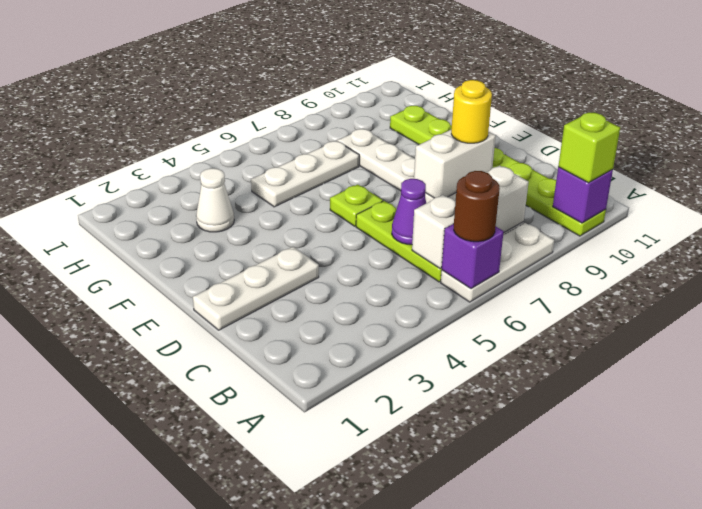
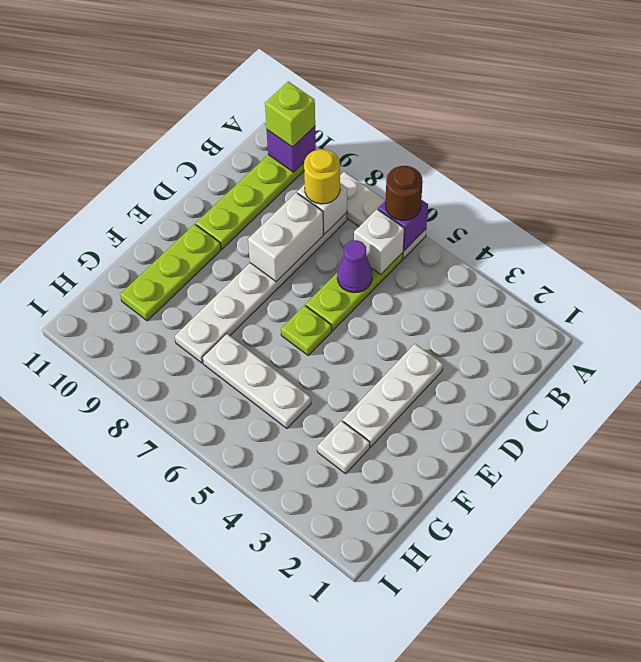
white plate D1:D3 level 1 -> white plate D3:F3 level 1
white brick D8:D9 level 2 -> white brick C8:D8 level 2
yellow round brick D9 level 3 -> yellow round brick B8 level 3
white cone G3 level 1 -> white plate G3 level 1

